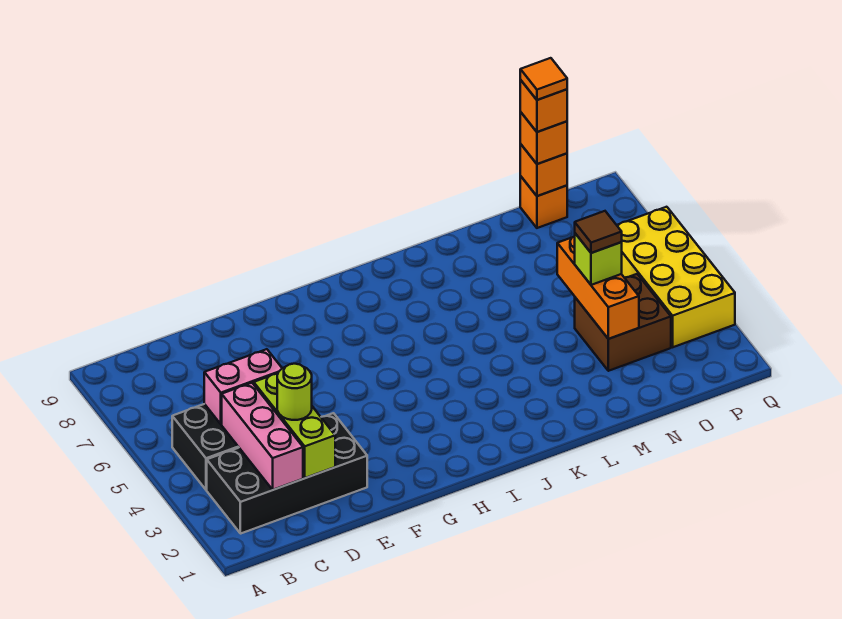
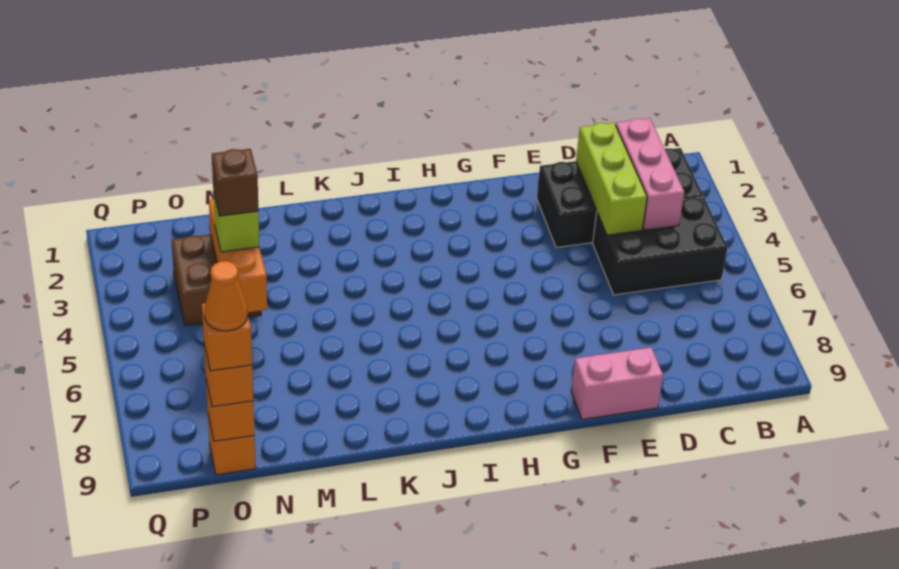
pink brick C5:D5 level 2 -> pink brick E9:F9 level 1
lime round brick D3 level 3 -> none
brown tile N4 level 4 -> brown brick N4 level 4
orange tile O9 level 5 -> orange cone O9 level 5
yellow brick P3:Q6 level 1 -> none

